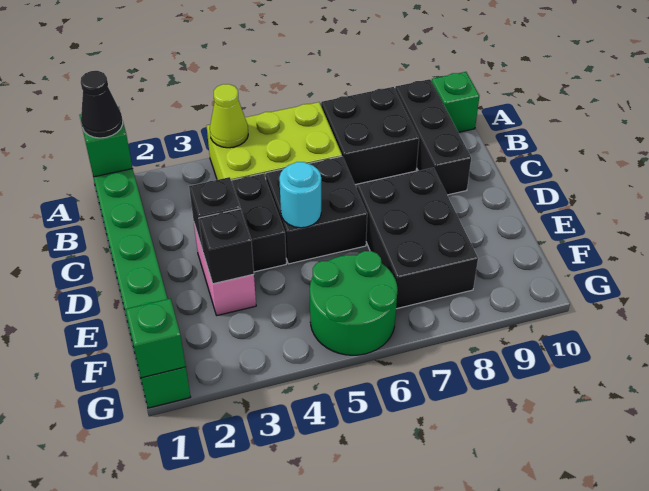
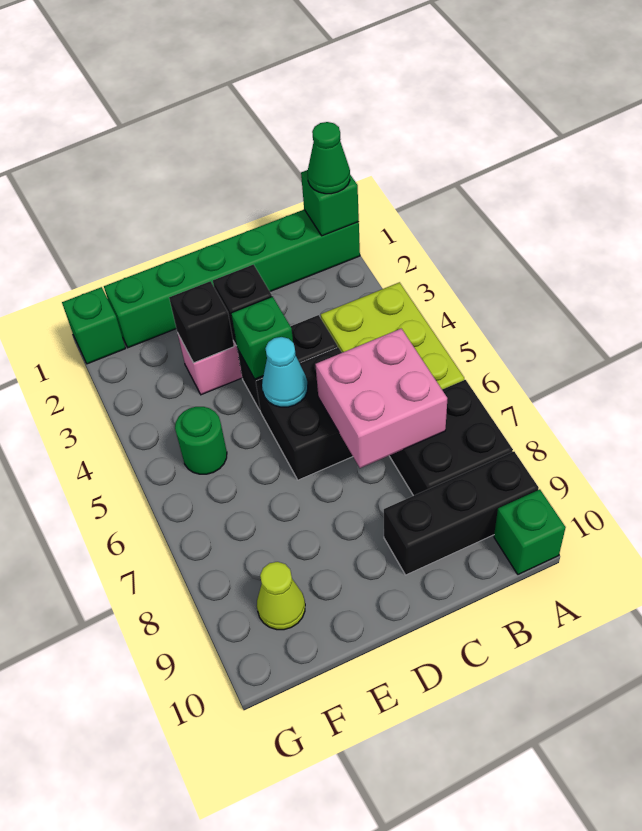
black cone A1 level 3 -> green cone A1 level 3
lime cone A4 level 2 -> lime cone F9 level 1
none -> pink brick B6:C7 level 2
cyan round brick D5 level 2 -> cyan cone D5 level 2
black brick D7:F8 level 1 -> none
green round brick F5:G6 level 1 -> green round brick F5 level 1
green brick G1 level 2 -> green brick D4 level 2

